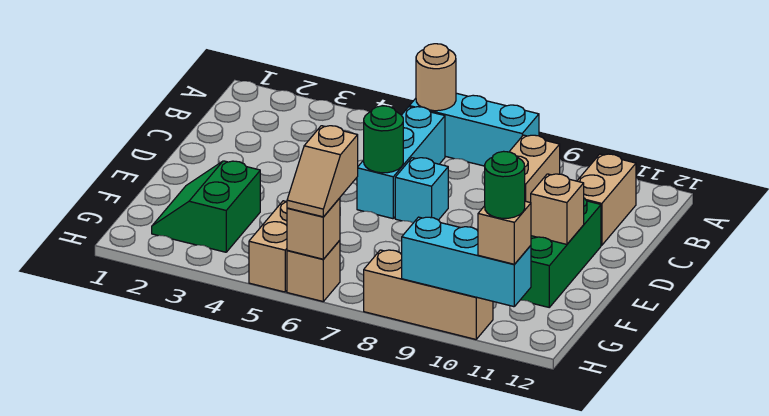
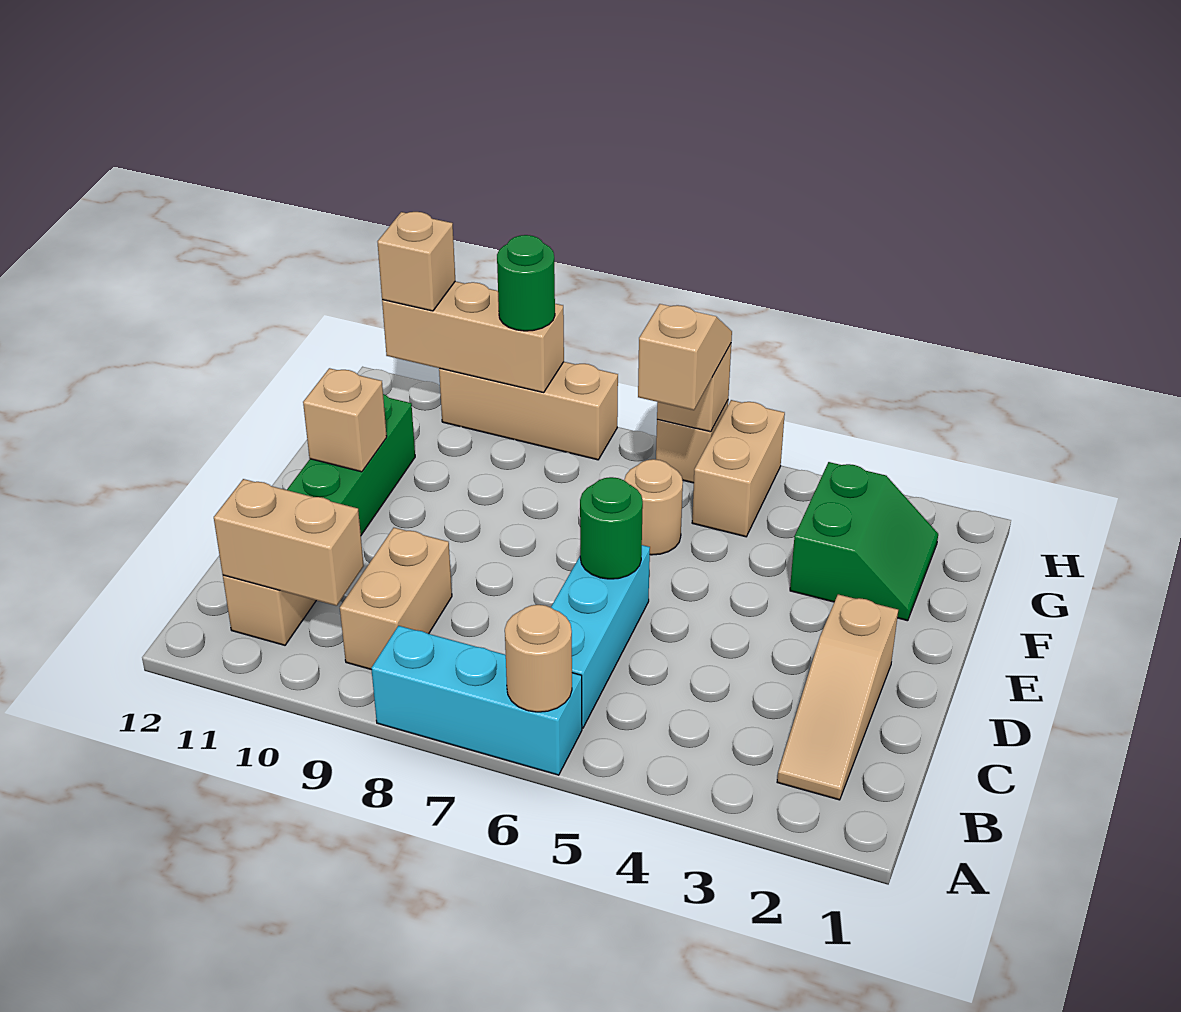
none -> tan slope B2:D2 level 1 top D
none -> tan brick B10:B11 level 2
cyan brick D7 level 1 -> none
none -> tan round brick F6 level 1
cyan brick H9:H11 level 2 -> tan brick H9:H11 level 2
green round brick H11 level 4 -> green round brick H9 level 3

